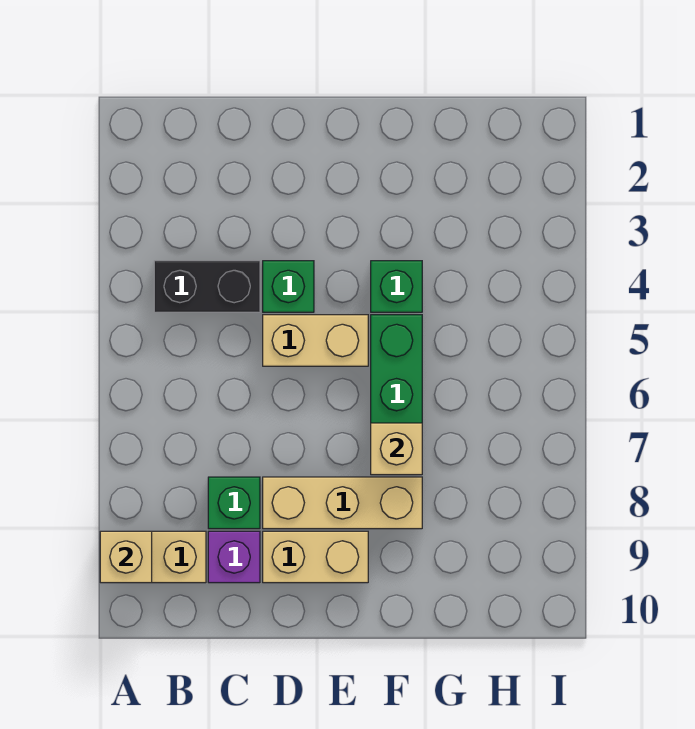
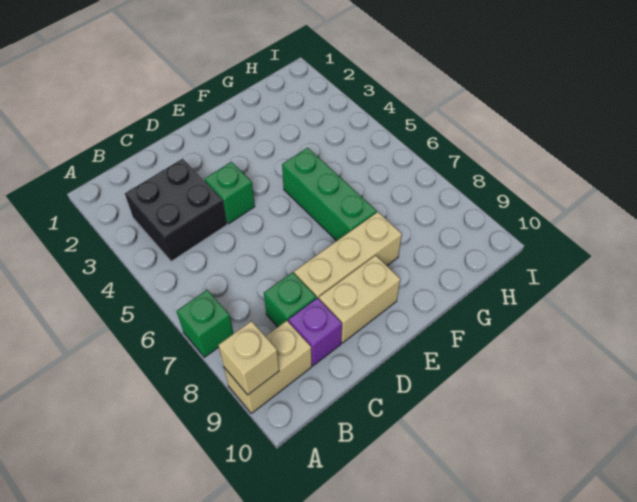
black brick B4:C4 level 1 -> black brick B3:C4 level 1
tan brick D5:E5 level 1 -> none
green brick F4 level 1 -> green brick A7 level 1
tan brick F7 level 2 -> none

